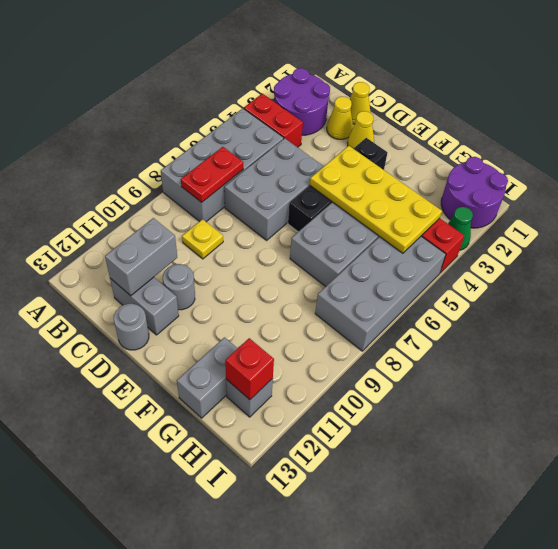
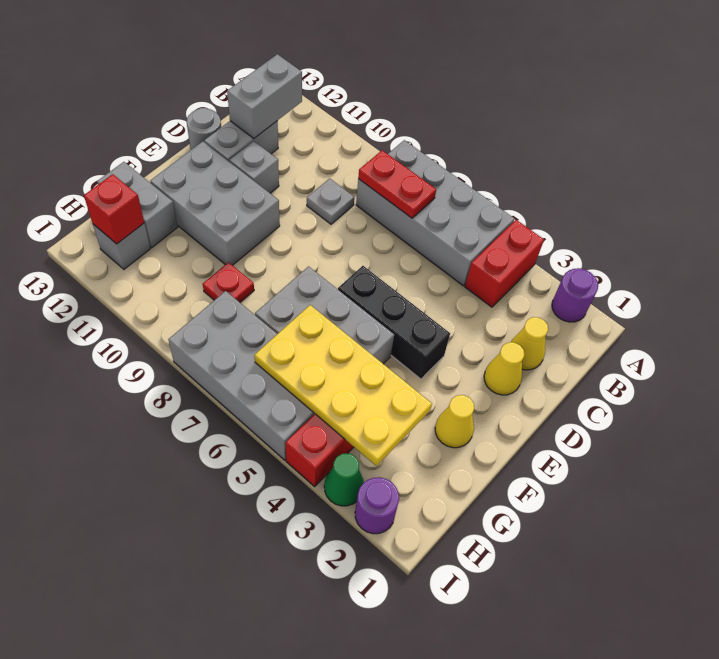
purple round brick A2:B3 level 1 -> purple round brick A2 level 1
yellow cone C1 level 1 -> yellow cone F2 level 1
grey brick C5:D7 level 1 -> grey brick E10:F12 level 1
yellow plate C9 level 1 -> grey plate C9 level 1
grey brick C11:C12 level 2 -> grey brick B12:C12 level 2
grey round brick D11 level 1 -> grey brick D11 level 1
black brick E3:E6 level 1 -> black brick E4:E6 level 1
yellow plate E4:H5 level 2 -> yellow plate G3:H6 level 2
none -> red plate G9 level 1
purple round brick H1:I2 level 1 -> purple round brick I2 level 1

